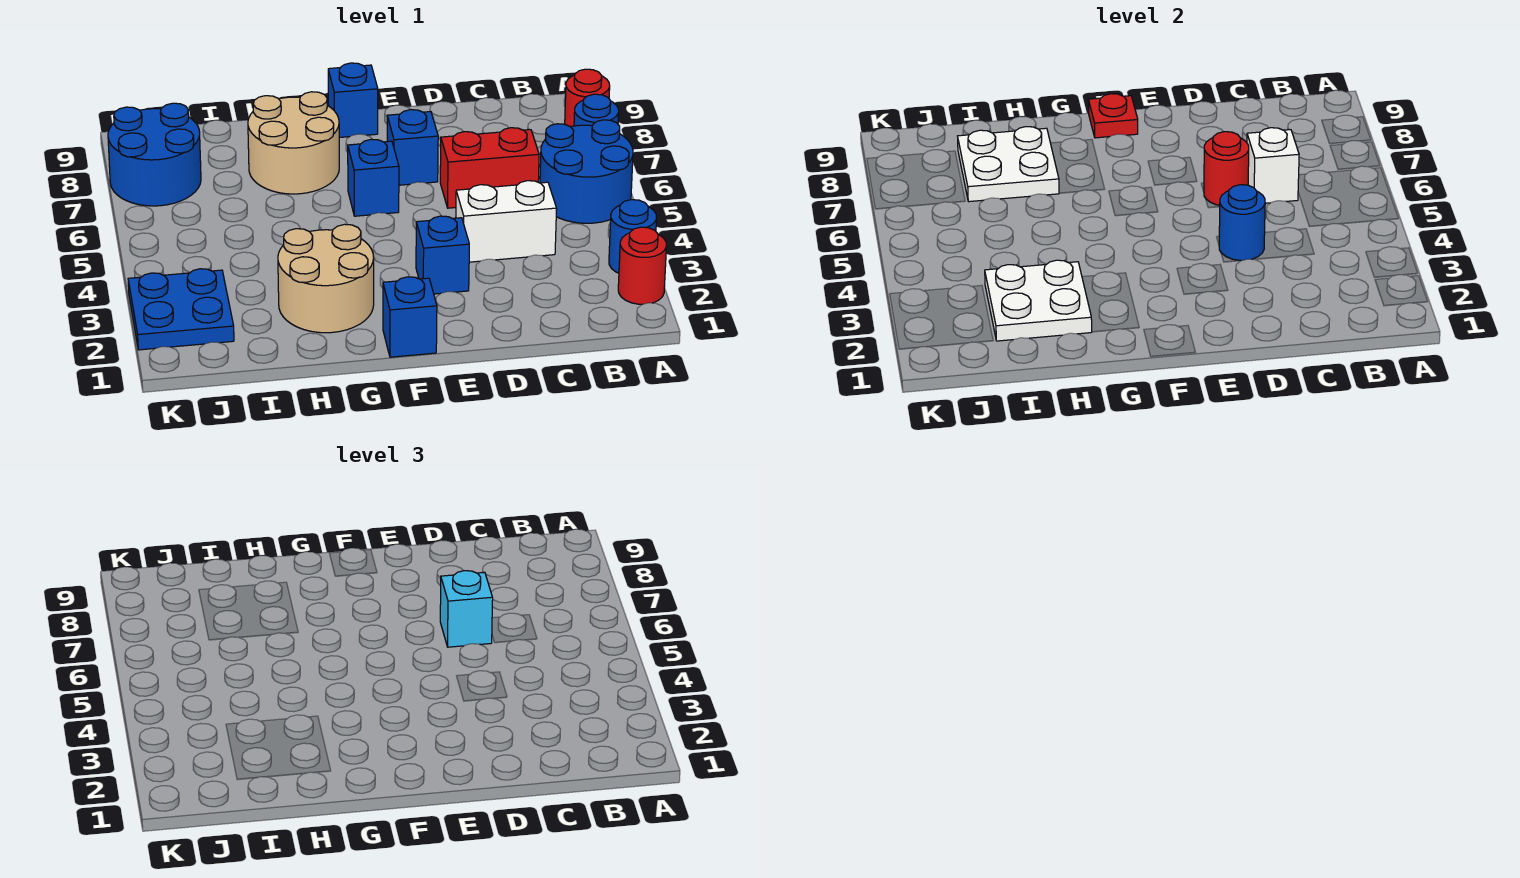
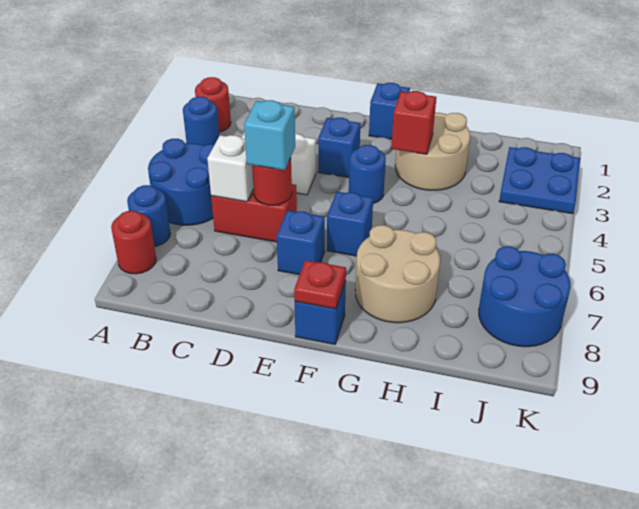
blue round brick D4 level 2 -> blue round brick F4 level 1
none -> red brick G3 level 2
white plate H2:I3 level 2 -> none
white plate H7:I8 level 2 -> none

